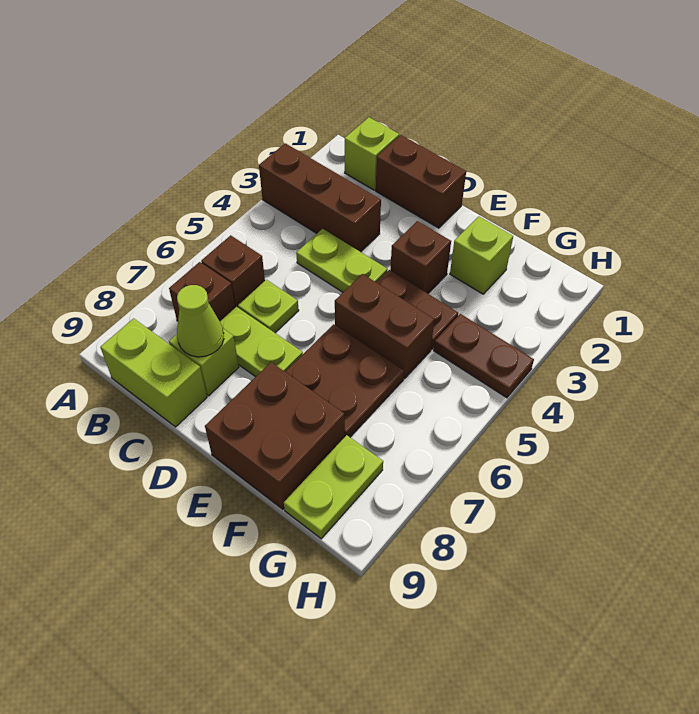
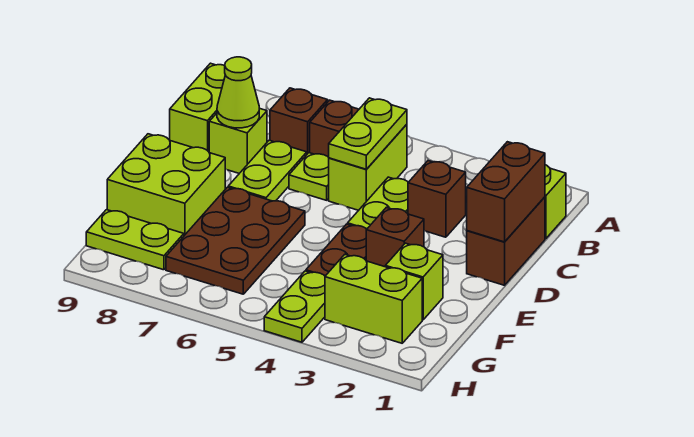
brown brick A3:C3 level 1 -> brown brick C3 level 1
none -> lime brick B5:C5 level 1
none -> lime plate B5:C5 level 2
brown brick E5:F5 level 1 -> brown brick C1:D1 level 2
brown plate E6:F7 level 1 -> brown plate E6:G7 level 1
brown brick E8:F9 level 1 -> lime brick E8:F9 level 1
none -> lime brick G2:G3 level 1
brown plate G4:H4 level 1 -> lime plate G4:H4 level 1

